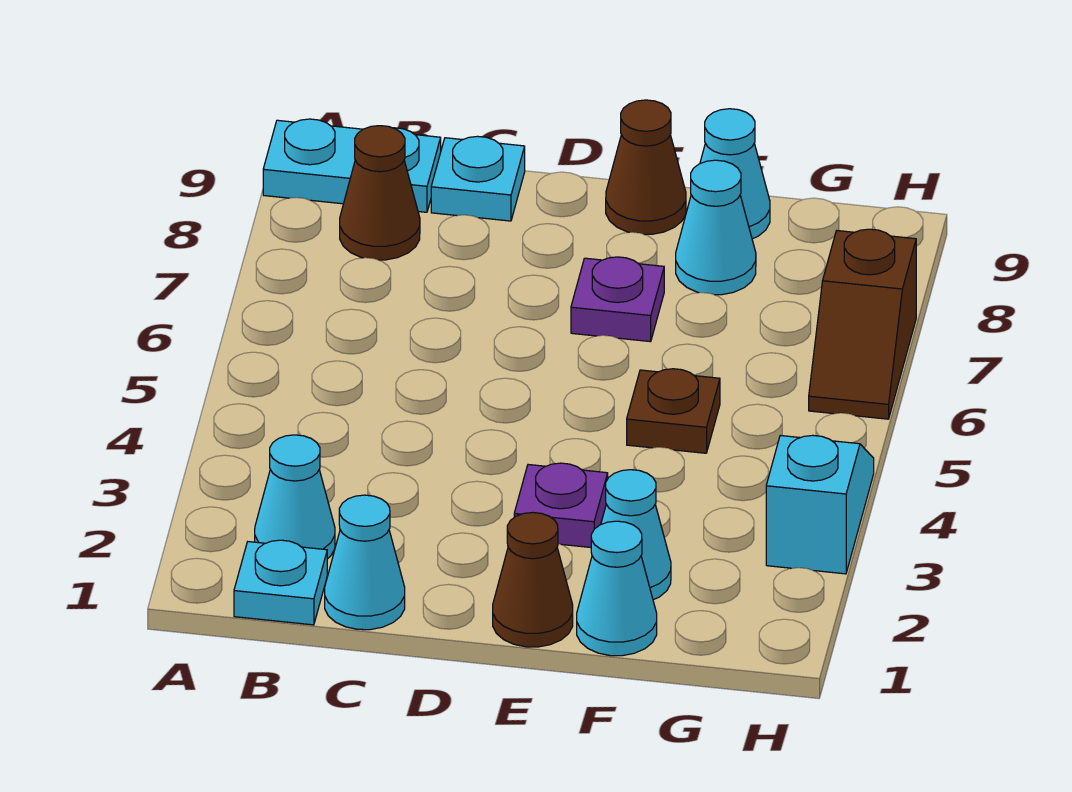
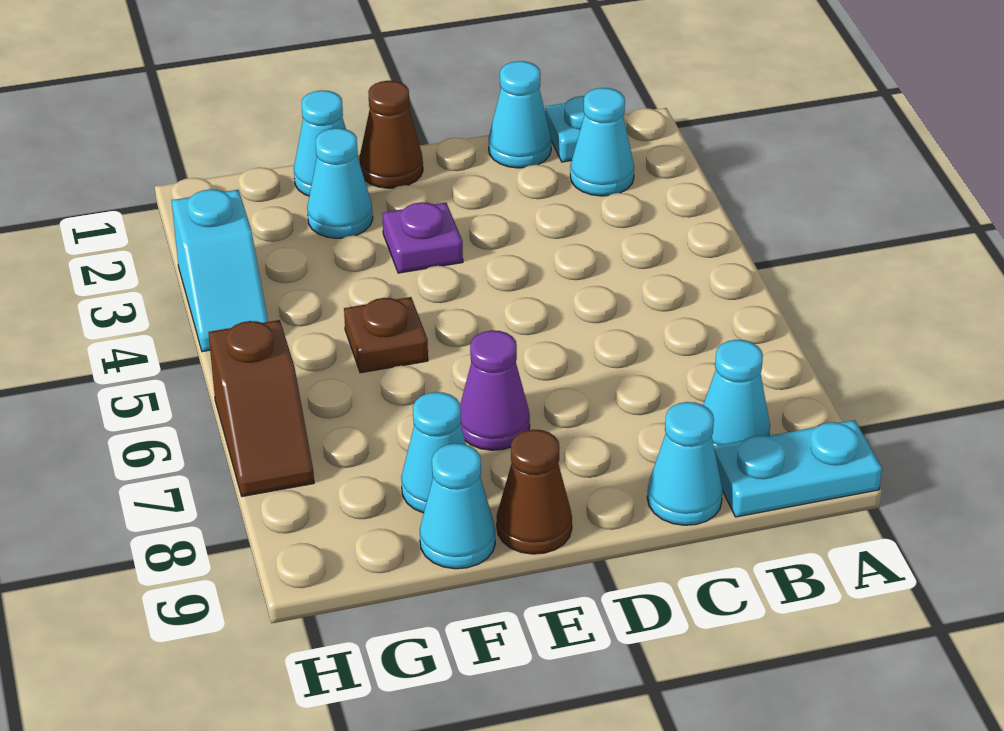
brown cone B8 level 1 -> cyan cone B8 level 1
cyan plate C9 level 1 -> cyan cone C9 level 1
purple plate E7 level 1 -> purple cone E7 level 1
brown slope H6:H7 level 1 top 7 -> brown slope H6:H7 level 1 top 6

